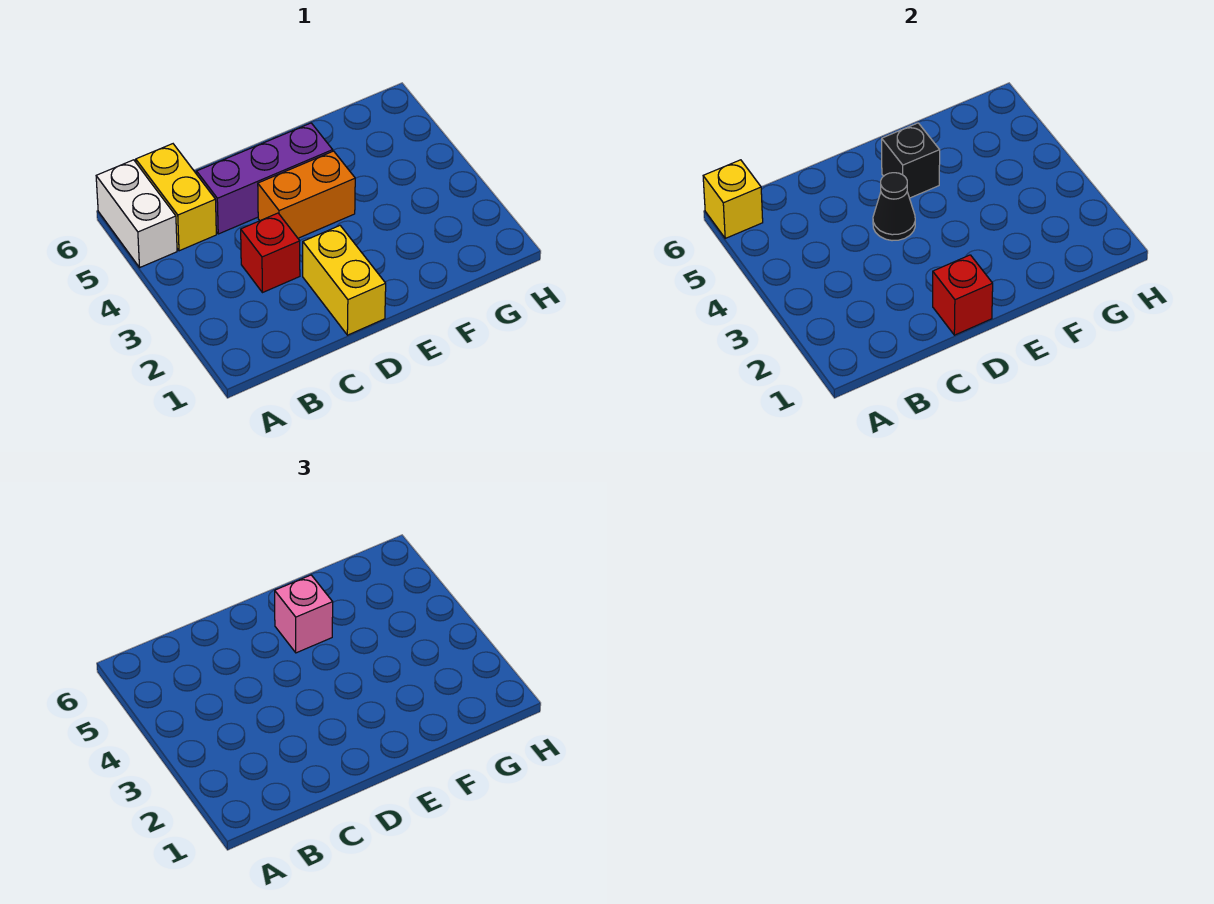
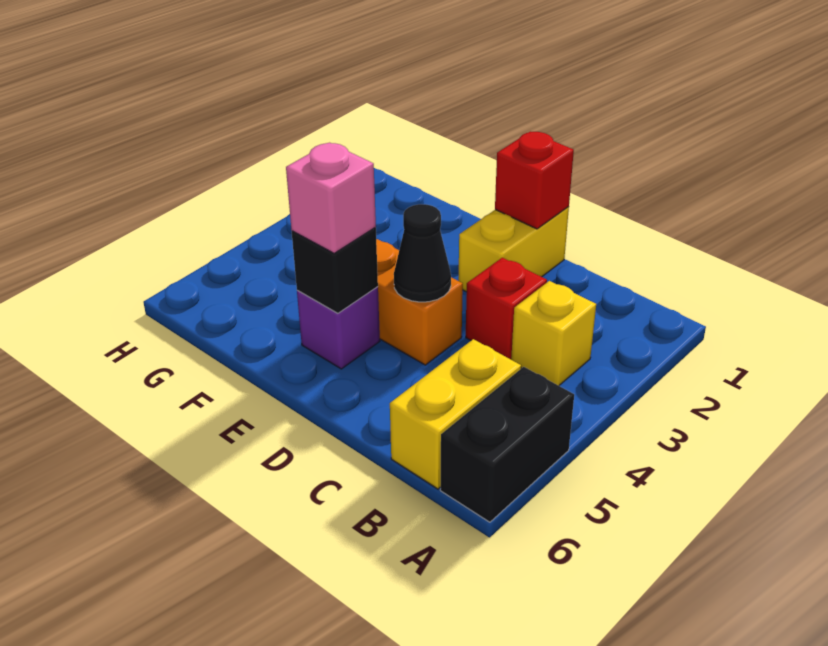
white brick A5:A6 level 1 -> black brick A5:A6 level 1
yellow brick A6 level 2 -> yellow brick B3 level 1
purple brick C5:E5 level 1 -> purple brick E5 level 1

